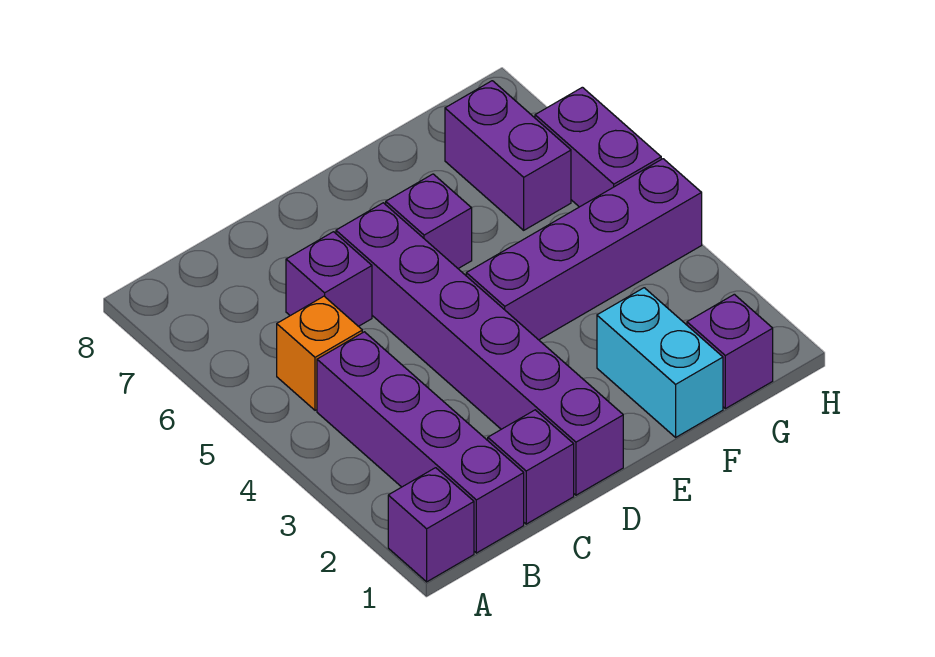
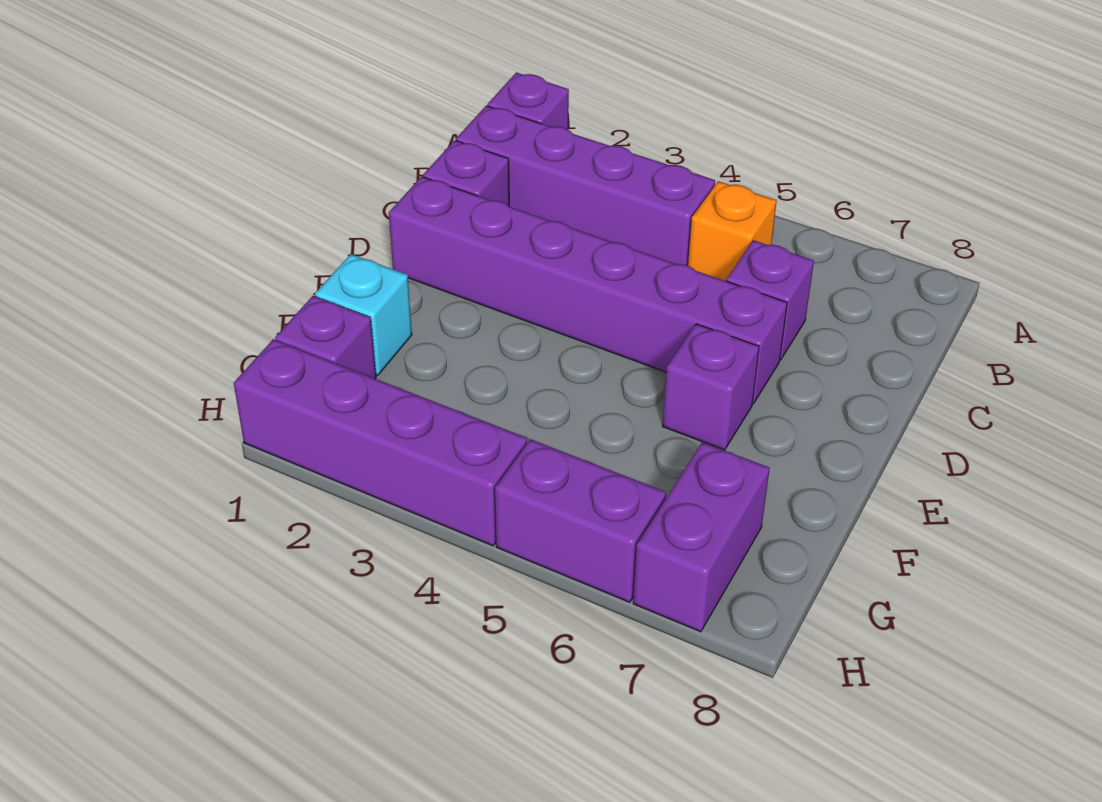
purple brick E4:H4 level 1 -> purple brick H1:H4 level 1
cyan brick F1:F2 level 1 -> cyan brick F1 level 1
purple brick G6:G7 level 1 -> purple brick G7:H7 level 1

